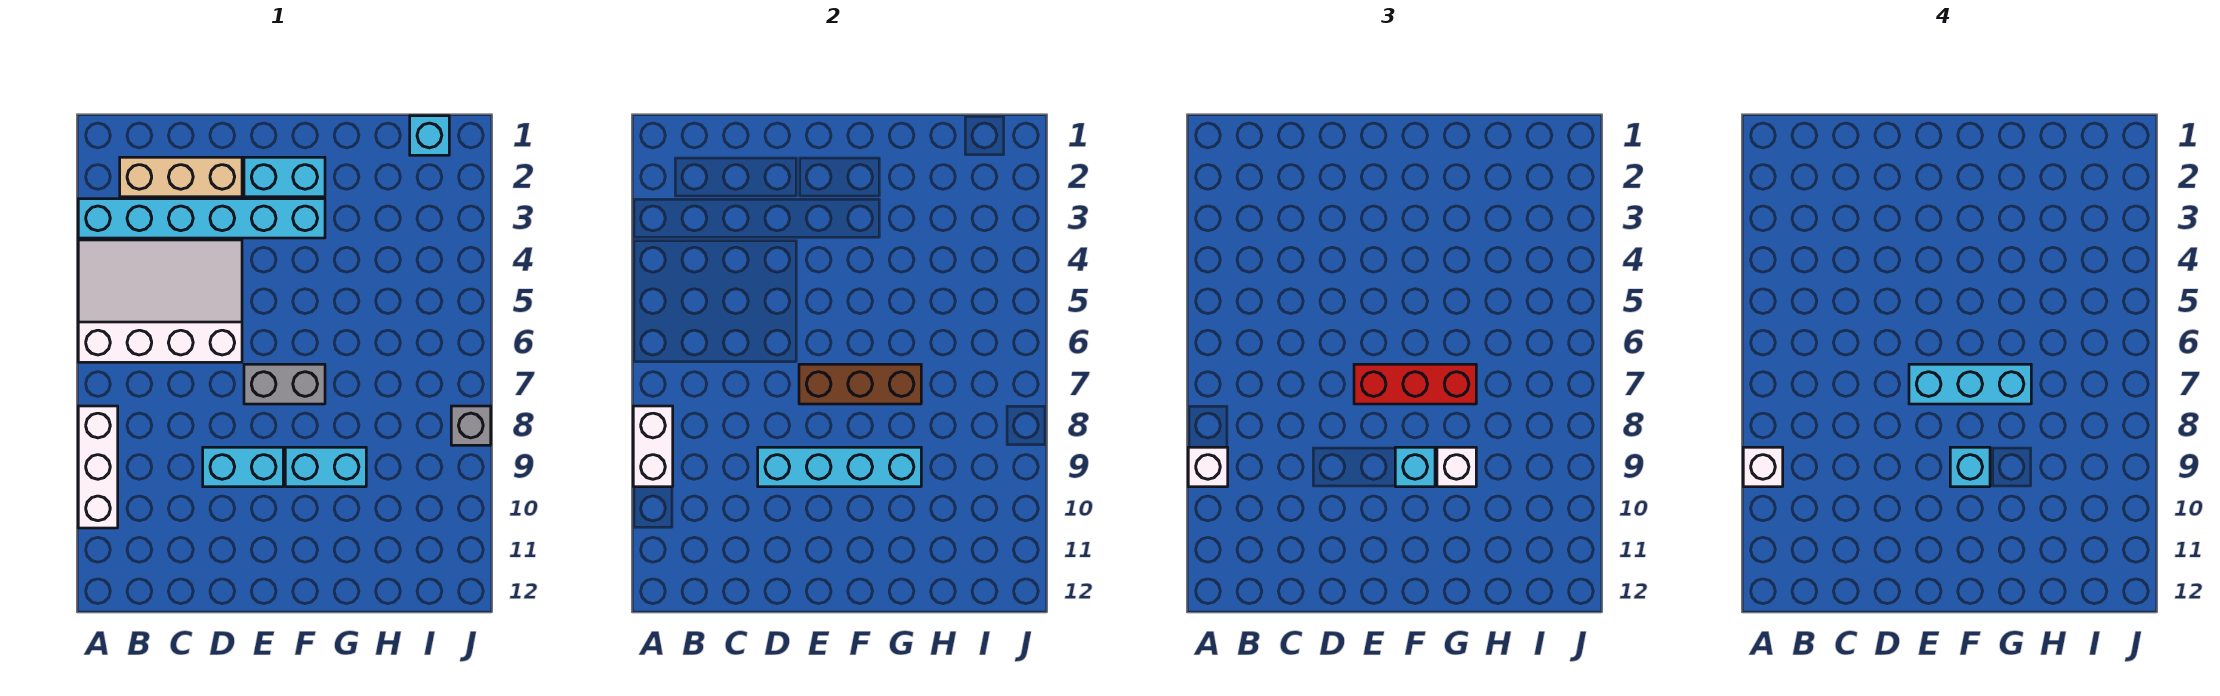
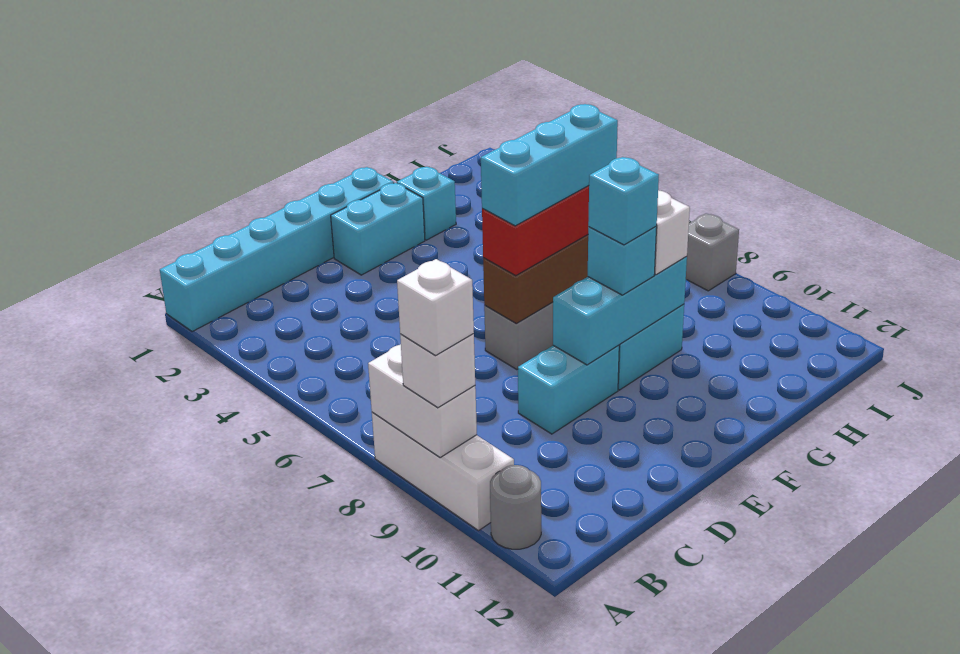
cyan brick A3:F3 level 1 -> cyan brick A1:F1 level 1
white slope A4:D6 level 1 top 6 -> none
none -> grey round brick A11 level 1
tan brick B2:D2 level 1 -> none
cyan brick D9:G9 level 2 -> cyan brick E9:G9 level 2
cyan brick I1 level 1 -> cyan brick G2 level 1

